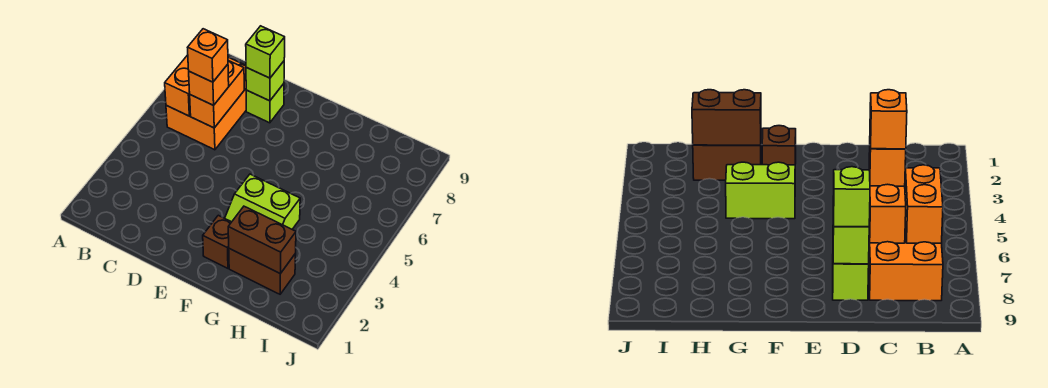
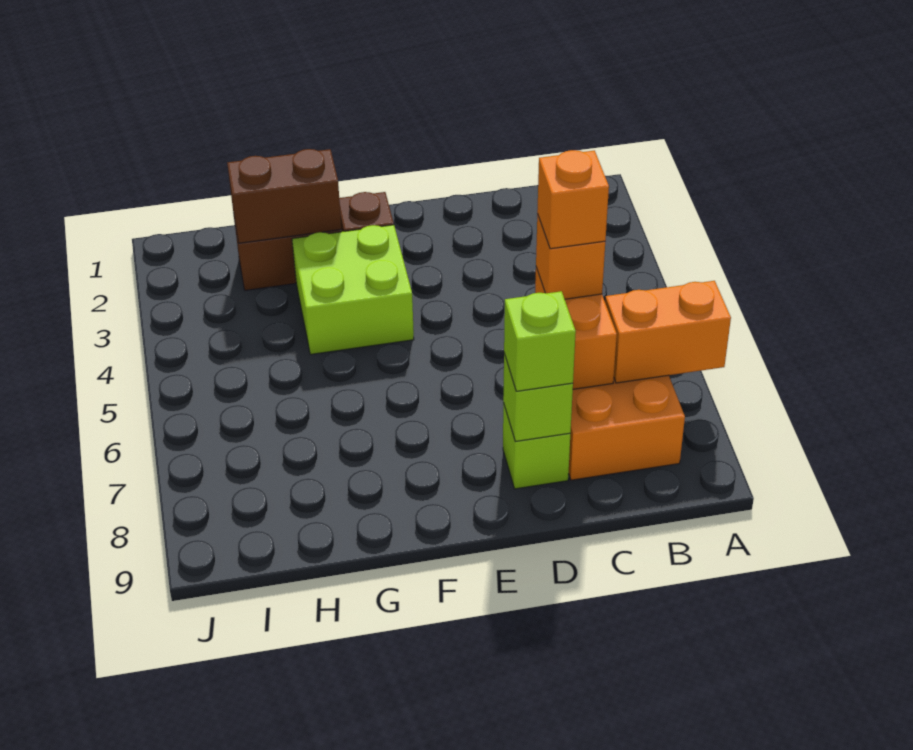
orange brick B6:B7 level 2 -> orange brick A7:B7 level 2
lime slope F3:G4 level 1 top 4 -> lime brick F3:G4 level 1

